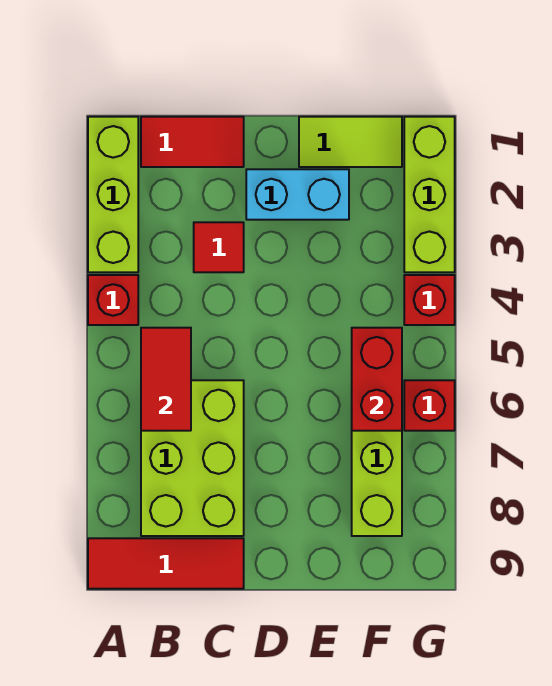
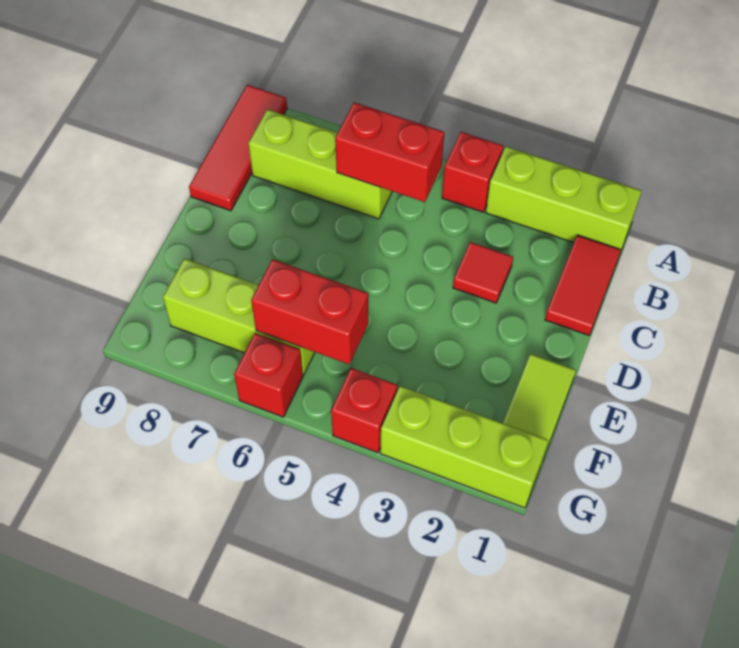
red tile B5:B6 level 2 -> red brick B5:B6 level 2
lime brick B6:C8 level 1 -> lime brick B6:B8 level 1
cyan brick D2:E2 level 1 -> none

